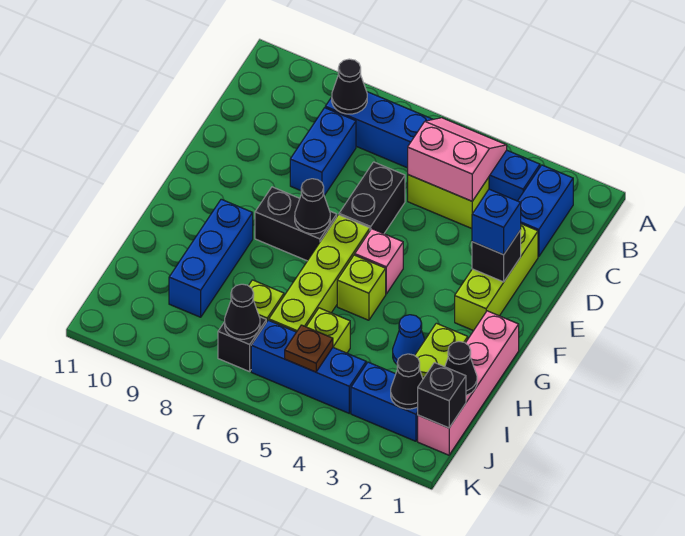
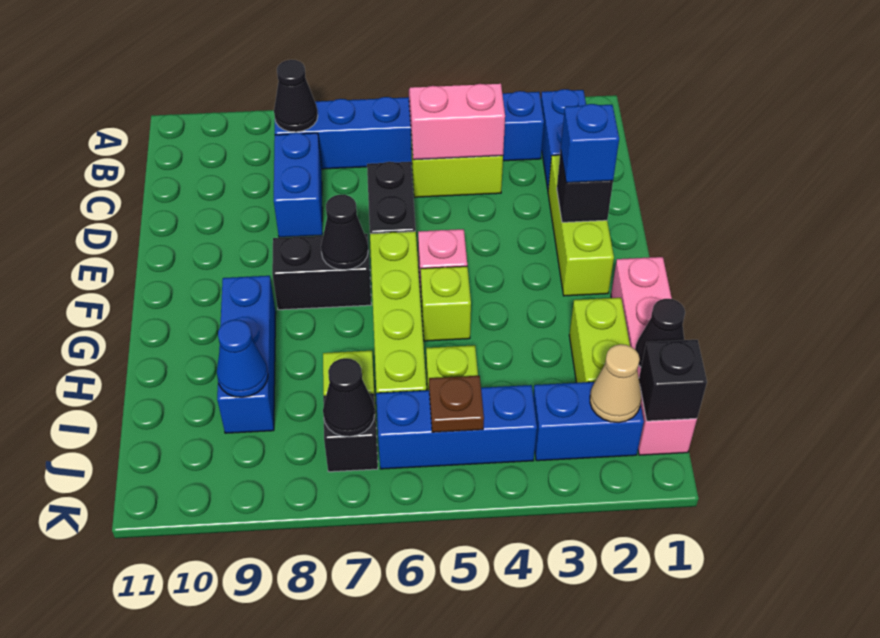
blue cone H3 level 1 -> blue cone I9 level 2
black cone J2 level 2 -> tan cone J2 level 2

